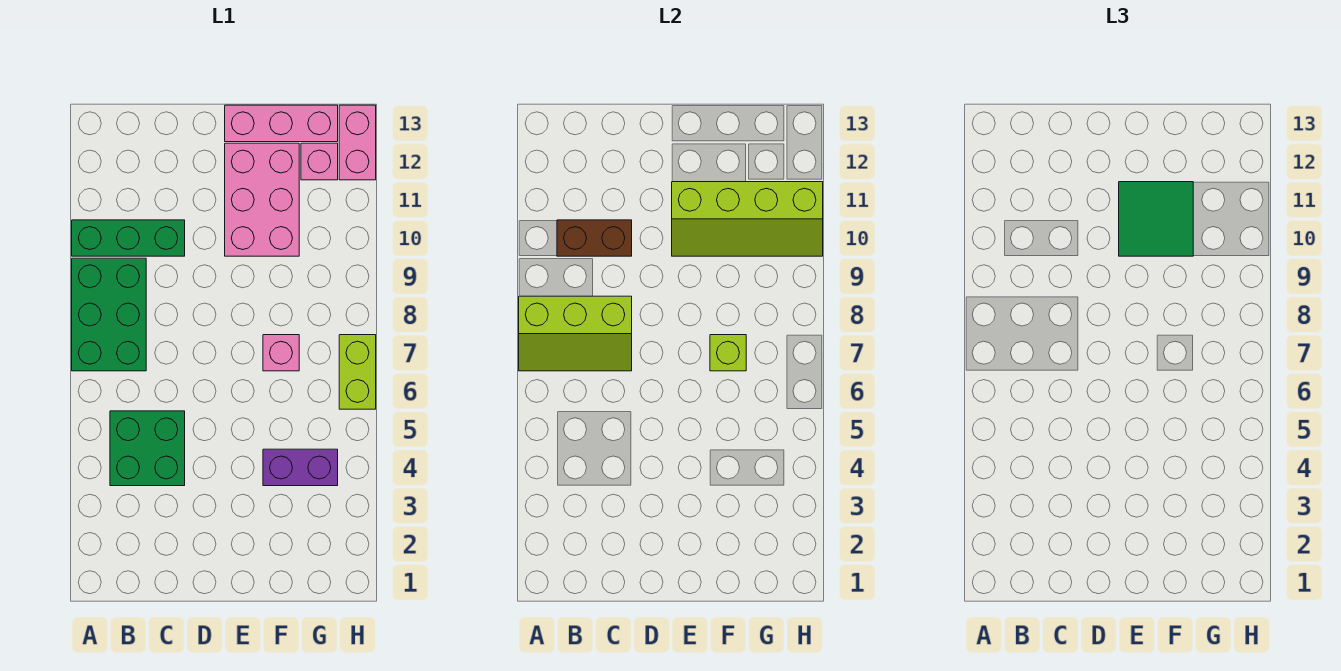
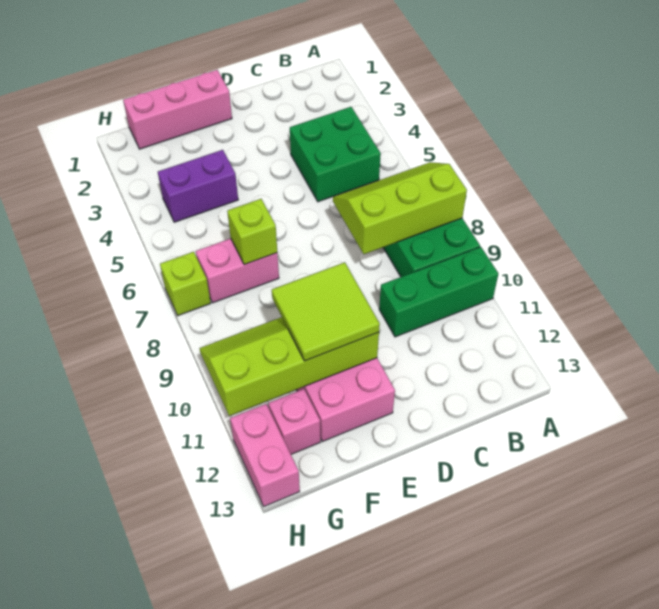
brown brick B10:C10 level 2 -> none
green tile E10:F11 level 3 -> lime tile E10:F11 level 3
pink brick E13:G13 level 1 -> pink brick E1:G1 level 1
pink brick F7 level 1 -> pink brick F7:G7 level 1
lime brick H6:H7 level 1 -> lime brick H7 level 1

